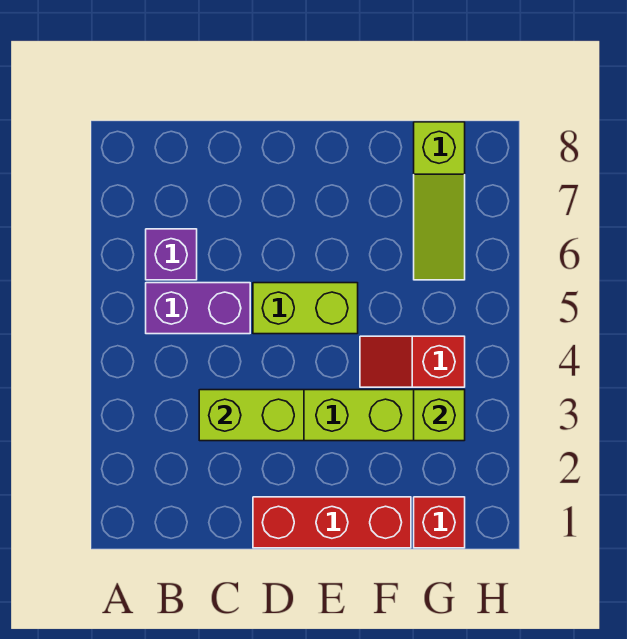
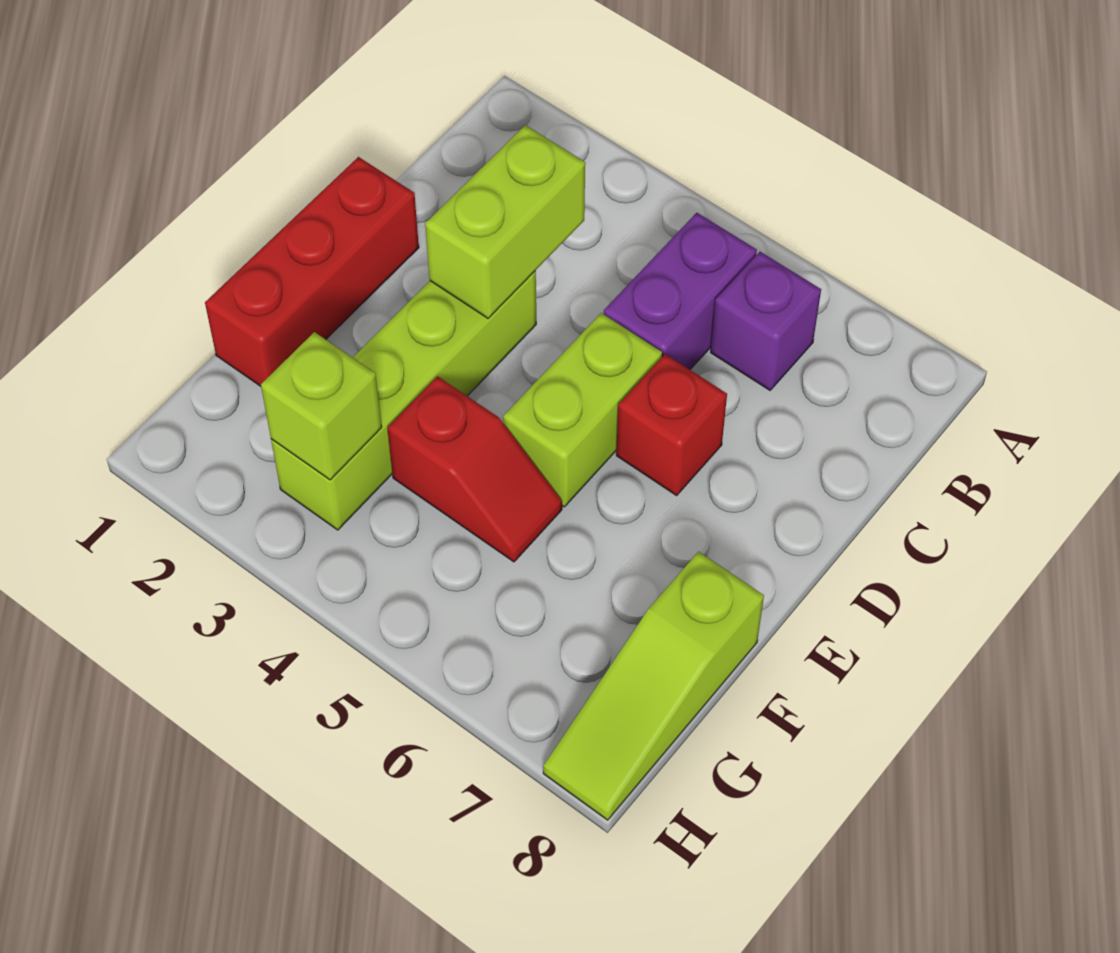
red slope F4:G4 level 1 top G -> red slope F4:F5 level 1 top 4
red brick G1 level 1 -> red brick D6 level 1
lime slope G6:G8 level 1 top 8 -> lime slope F8:H8 level 1 top F

